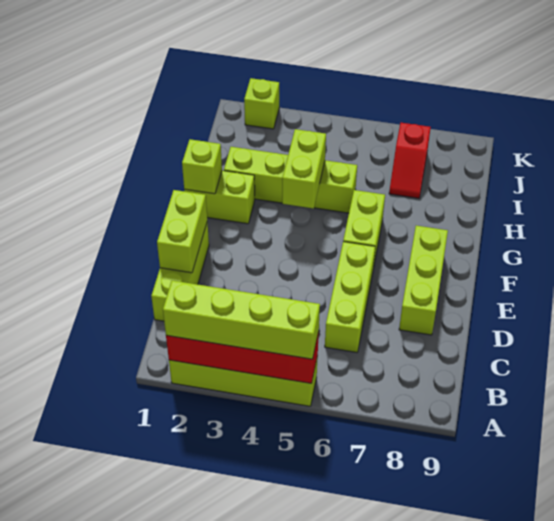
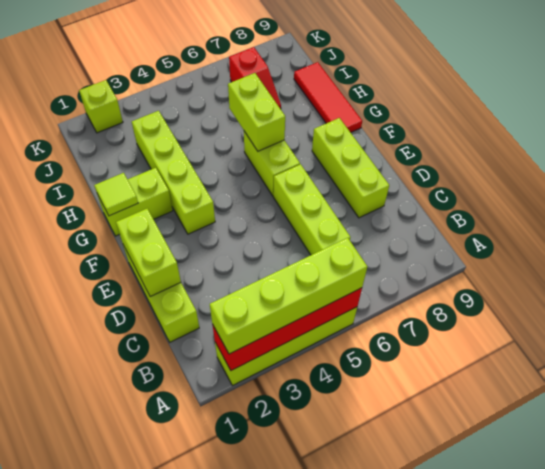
lime brick G1 level 2 -> lime tile G1 level 2
lime brick G4:H4 level 2 -> lime brick G6:H6 level 2
none -> red tile G9:I9 level 1
lime brick H2:H5 level 1 -> lime brick F3:I3 level 1

